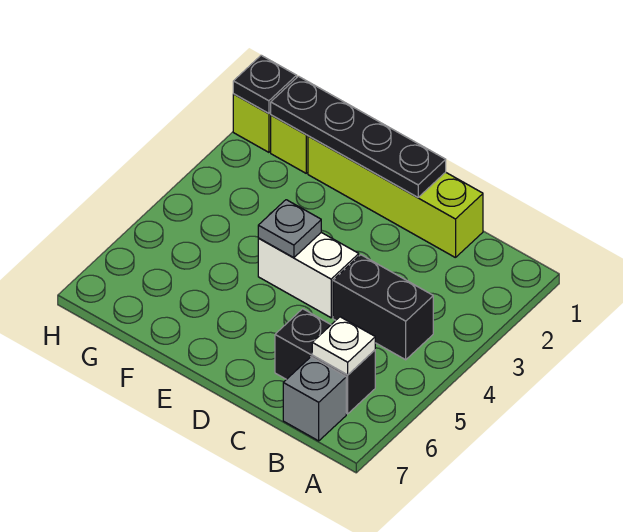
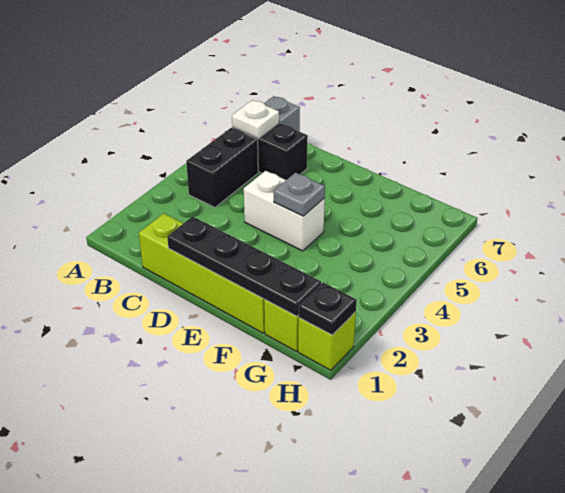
black brick B4:C4 level 1 -> black brick B4:B5 level 1

